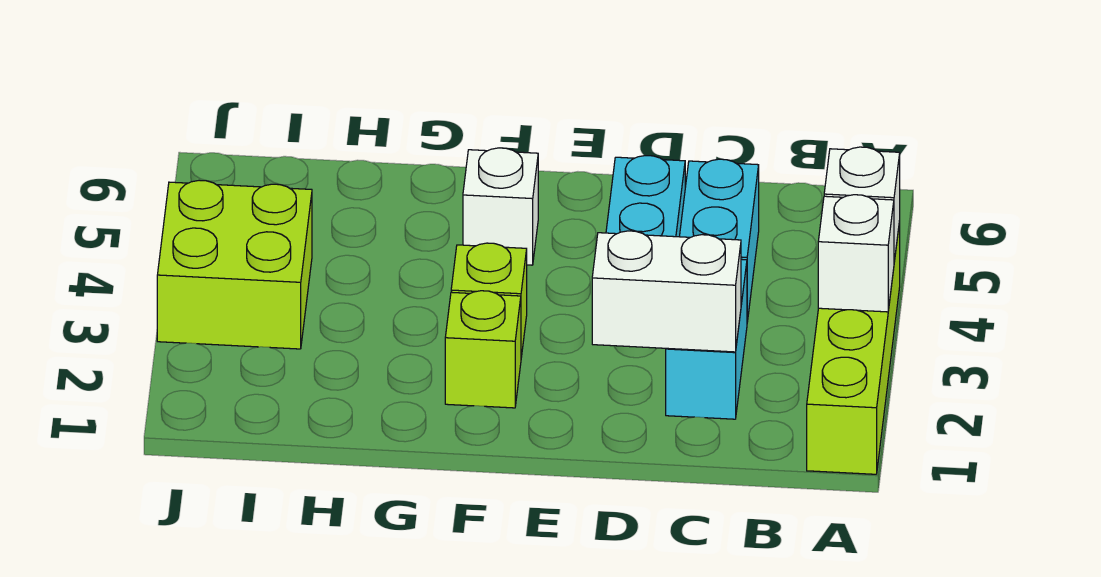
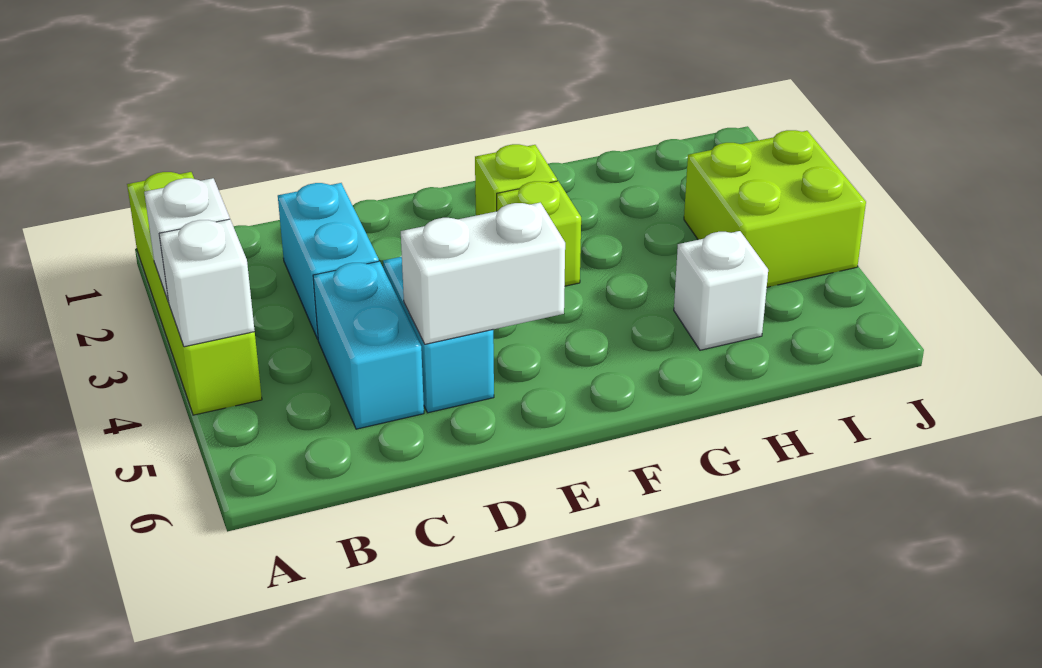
white brick C2:D2 level 2 -> white brick D5:E5 level 2
white brick F5 level 1 -> white brick H5 level 1

